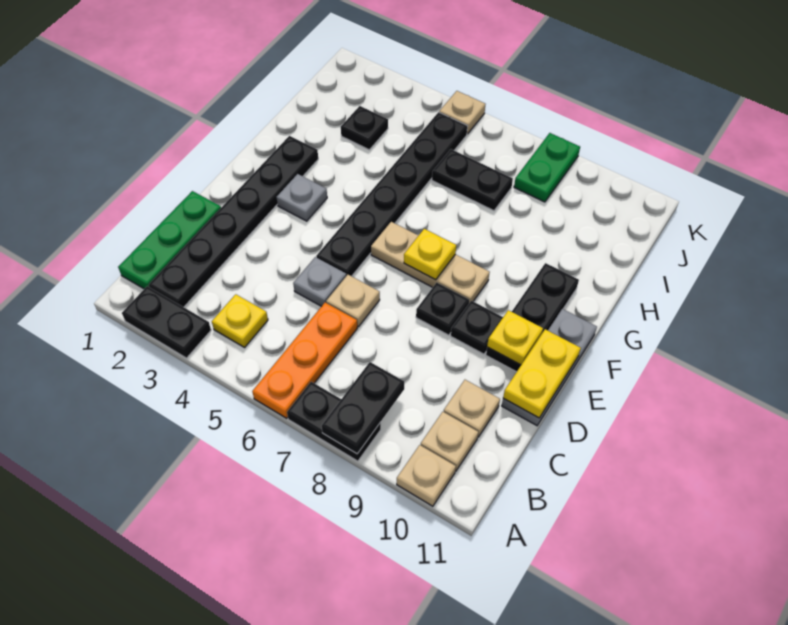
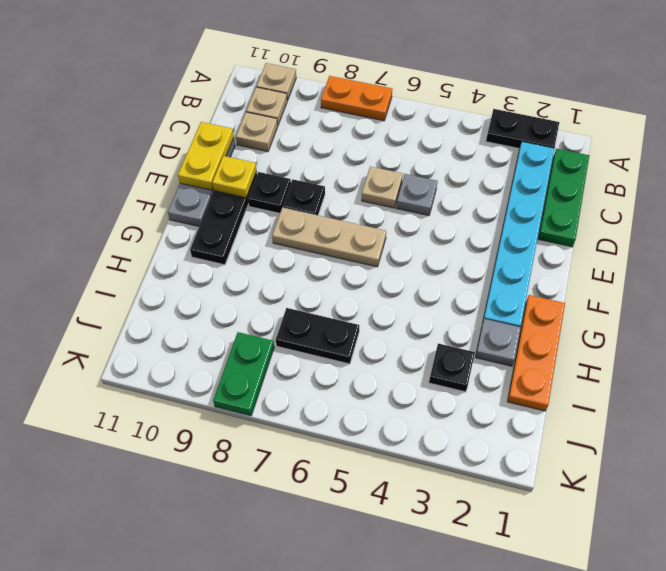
orange plate A6:C6 level 1 -> orange plate G1:I1 level 1
black plate A7:A8 level 1 -> orange plate A7:A8 level 1
black plate A8:B8 level 2 -> none
black plate B2:G2 level 1 -> cyan plate B2:G2 level 1
yellow plate B4 level 1 -> none
black plate E5:J5 level 1 -> none
grey plate F3 level 1 -> grey plate H2 level 1
yellow plate F7 level 2 -> none
tan plate K5 level 1 -> none

